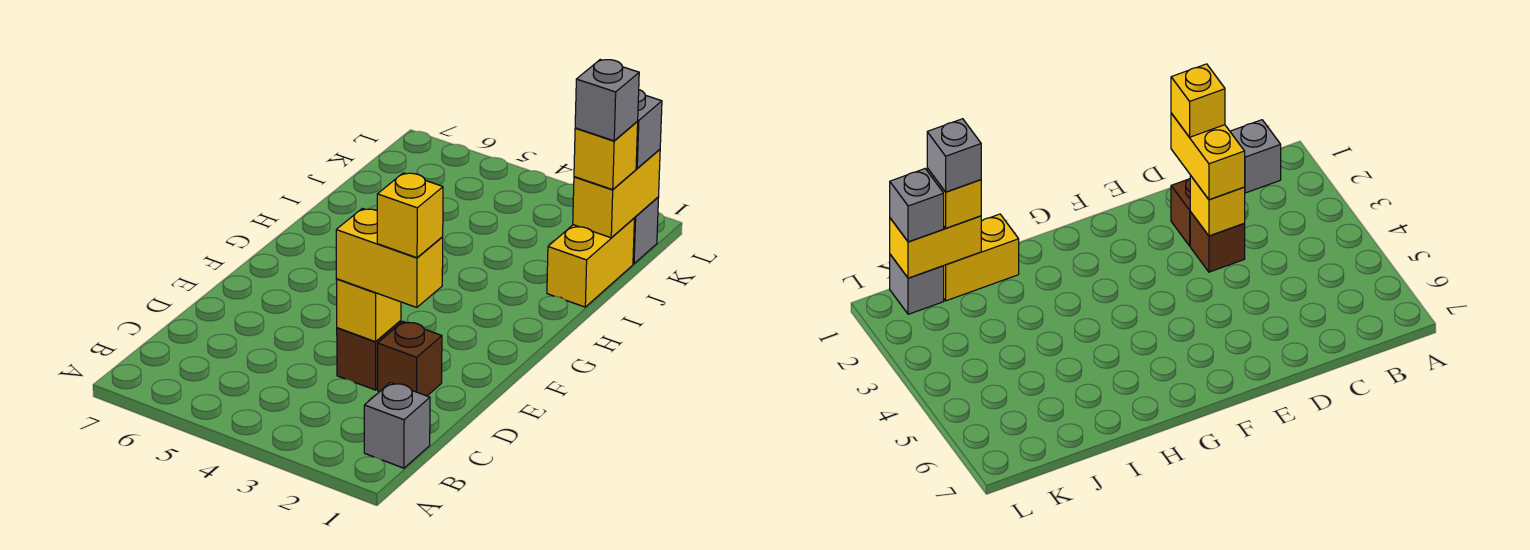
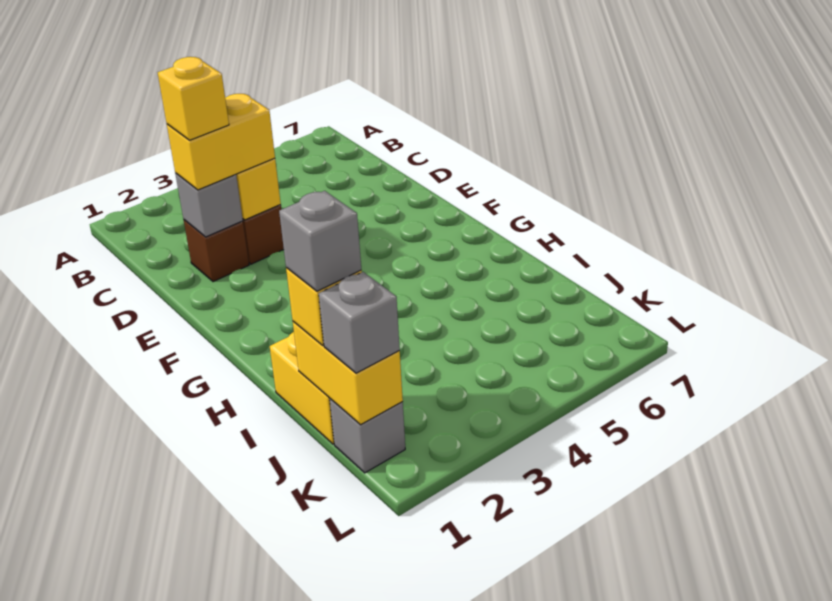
grey brick B1 level 1 -> grey brick D2 level 2

